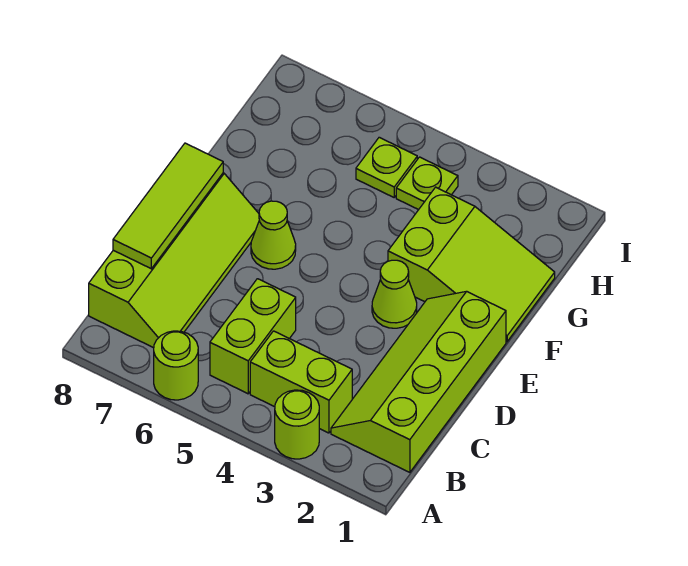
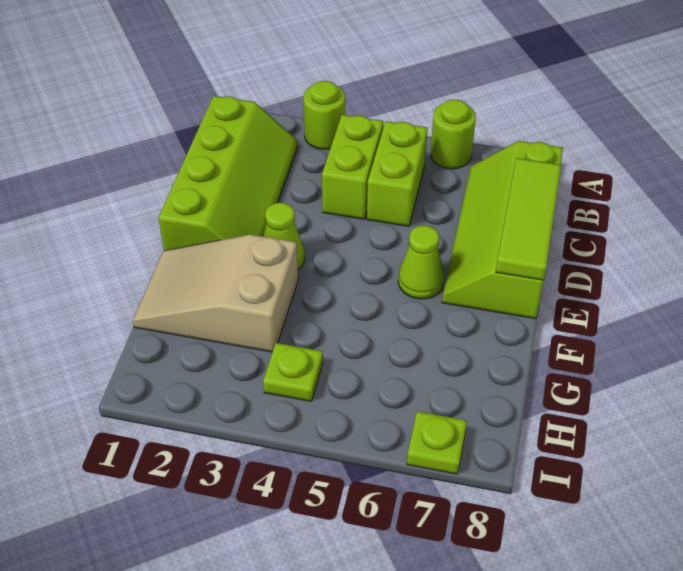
lime brick B3:B4 level 1 -> lime brick B4:C4 level 1
lime slope F1:G3 level 1 top 3 -> tan slope F1:G3 level 1 top 3
lime plate H5 level 1 -> lime plate I7 level 1

